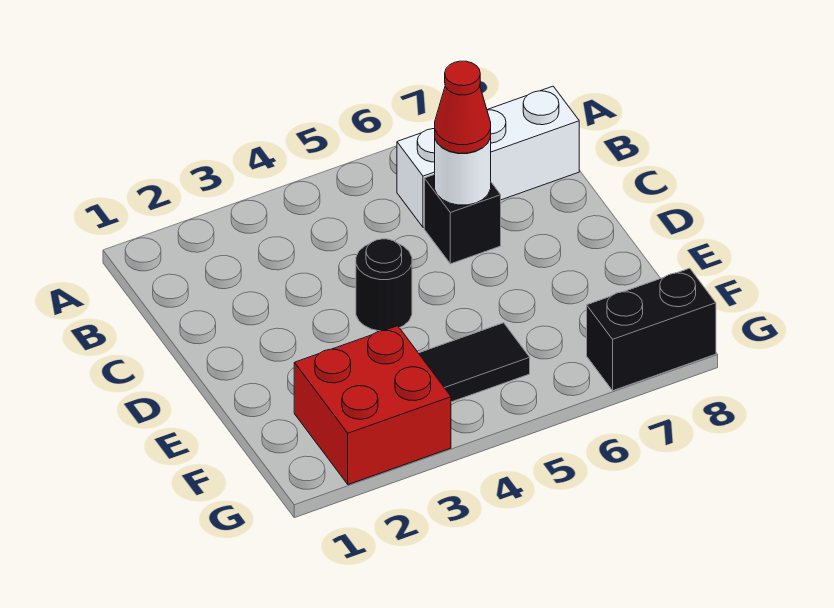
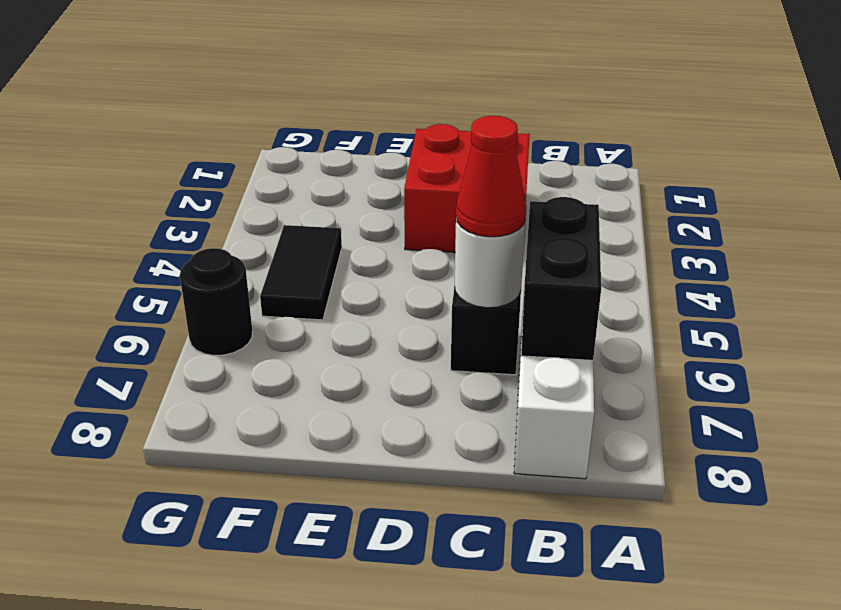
black round brick D4 level 1 -> black round brick G6 level 1
red brick F2:G3 level 1 -> red brick C2:D3 level 1
black brick G7:G8 level 1 -> black brick B6:B7 level 2

